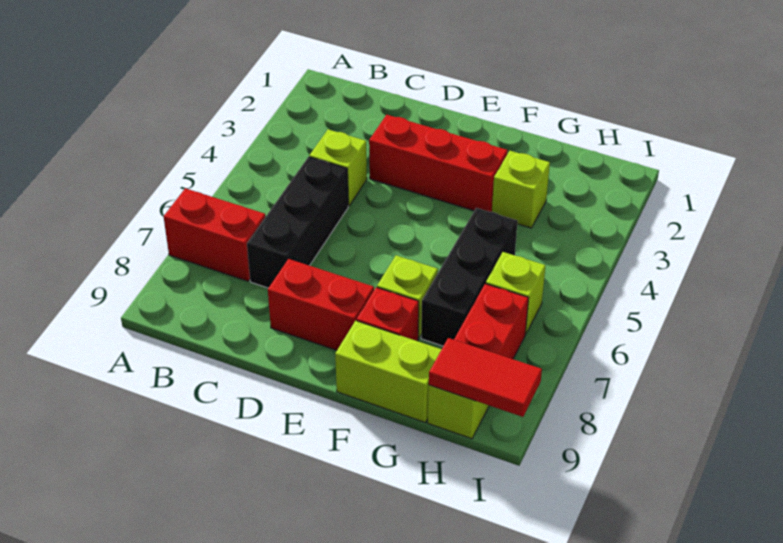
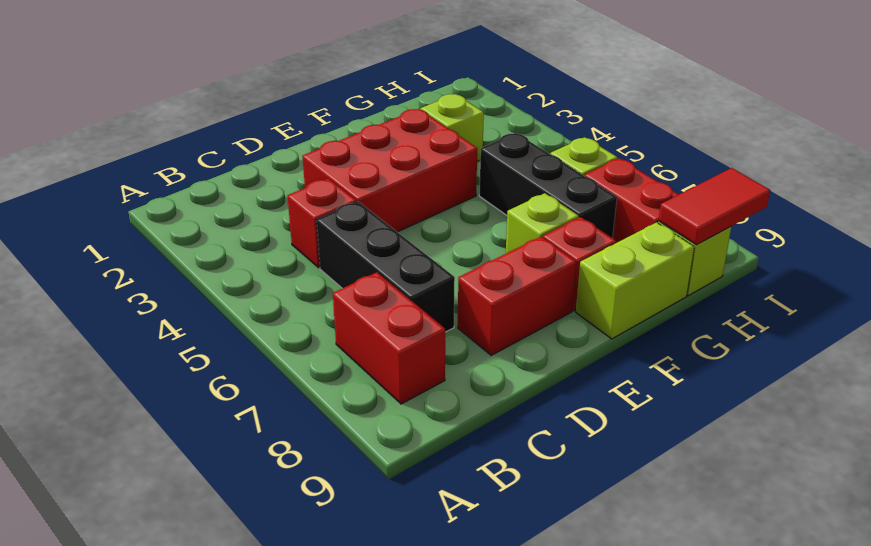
red brick A7:B7 level 1 -> red brick B7:B8 level 1
lime brick C4 level 1 -> red brick C4 level 1
red brick D3:F3 level 1 -> red brick D3:F4 level 1

